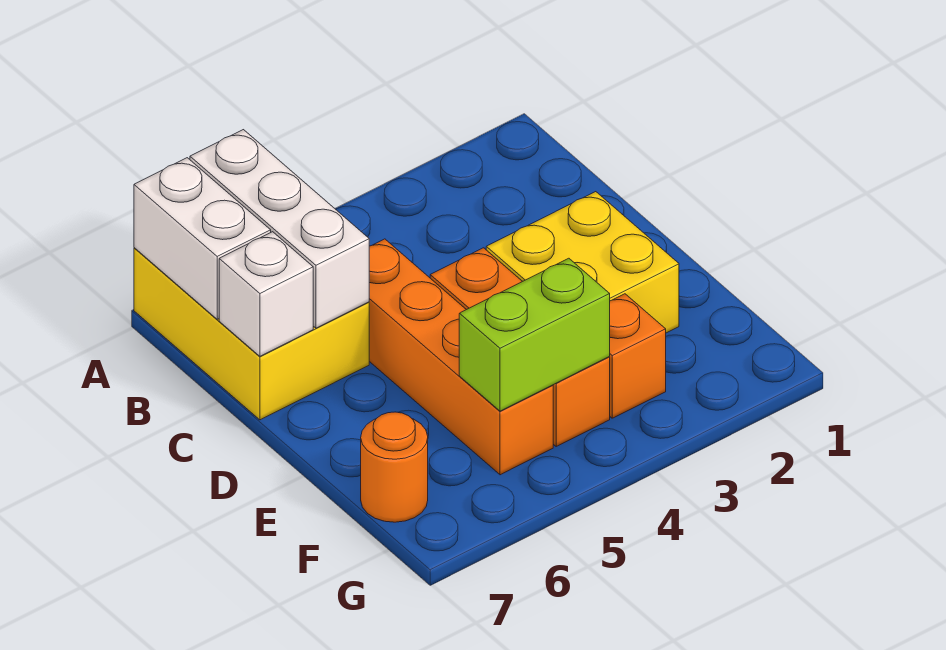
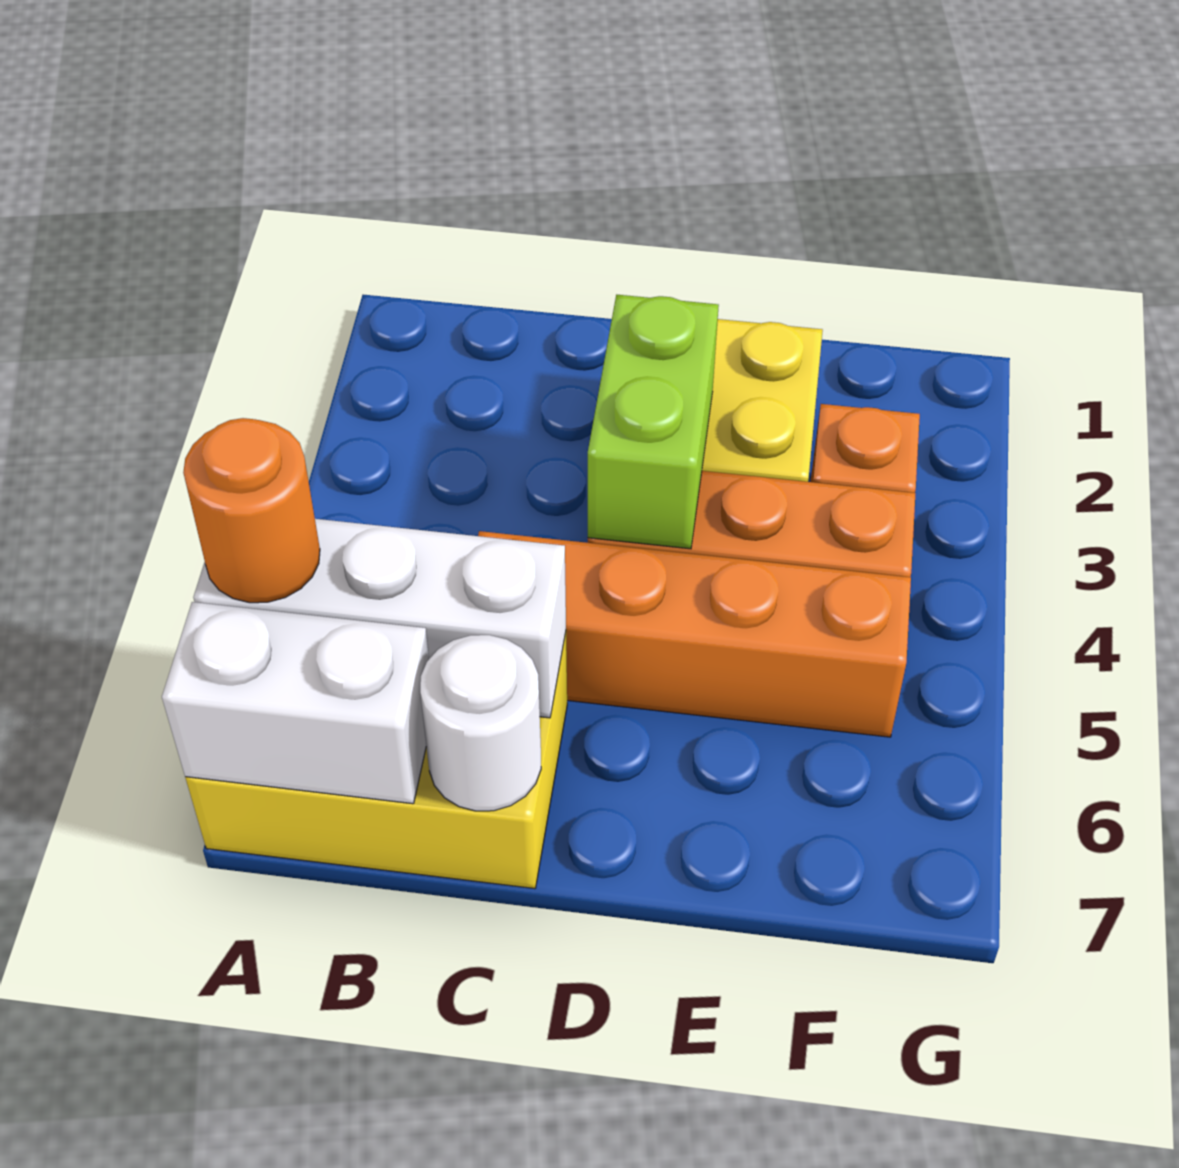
white brick C7 level 2 -> white round brick C7 level 2
lime brick F4:F5 level 2 -> lime brick D3:D4 level 2
orange round brick F7 level 1 -> orange round brick A6 level 3

